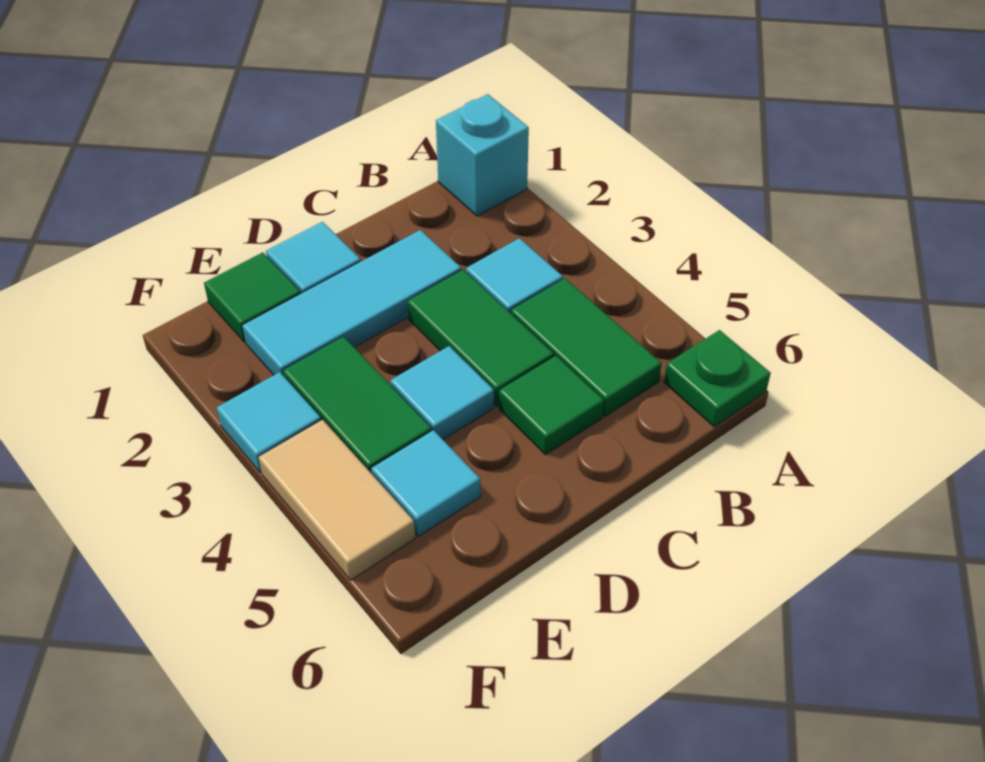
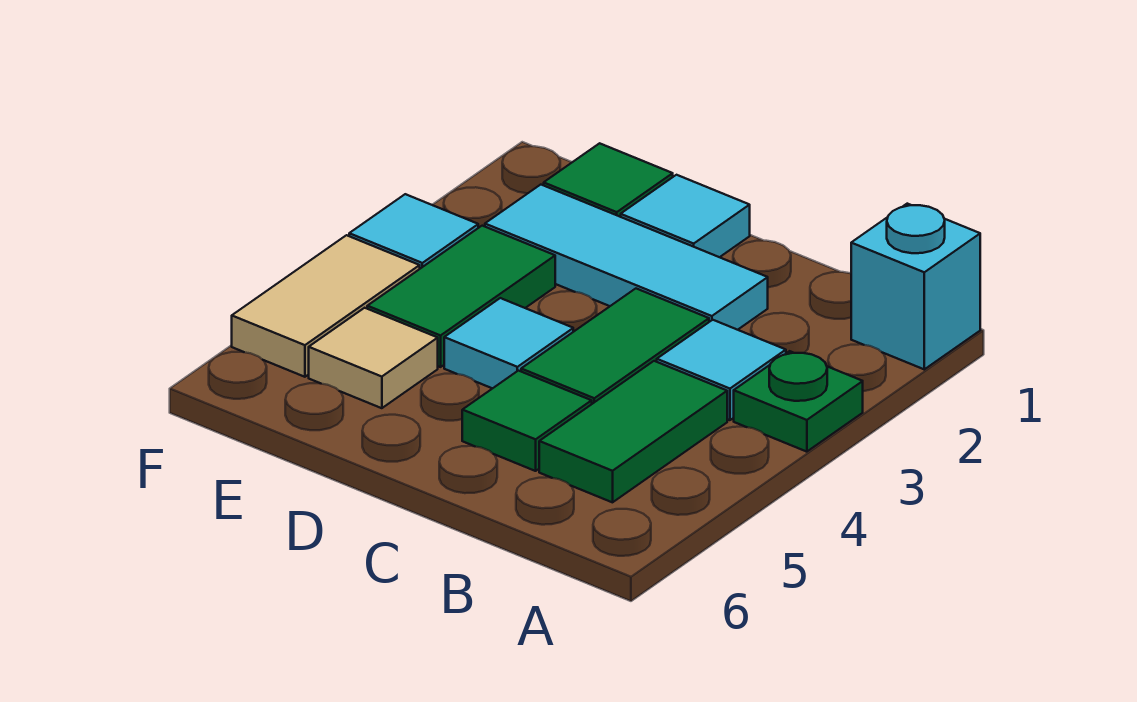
green plate A6 level 1 -> green plate A3 level 1
cyan tile E5 level 1 -> tan tile E5 level 1

